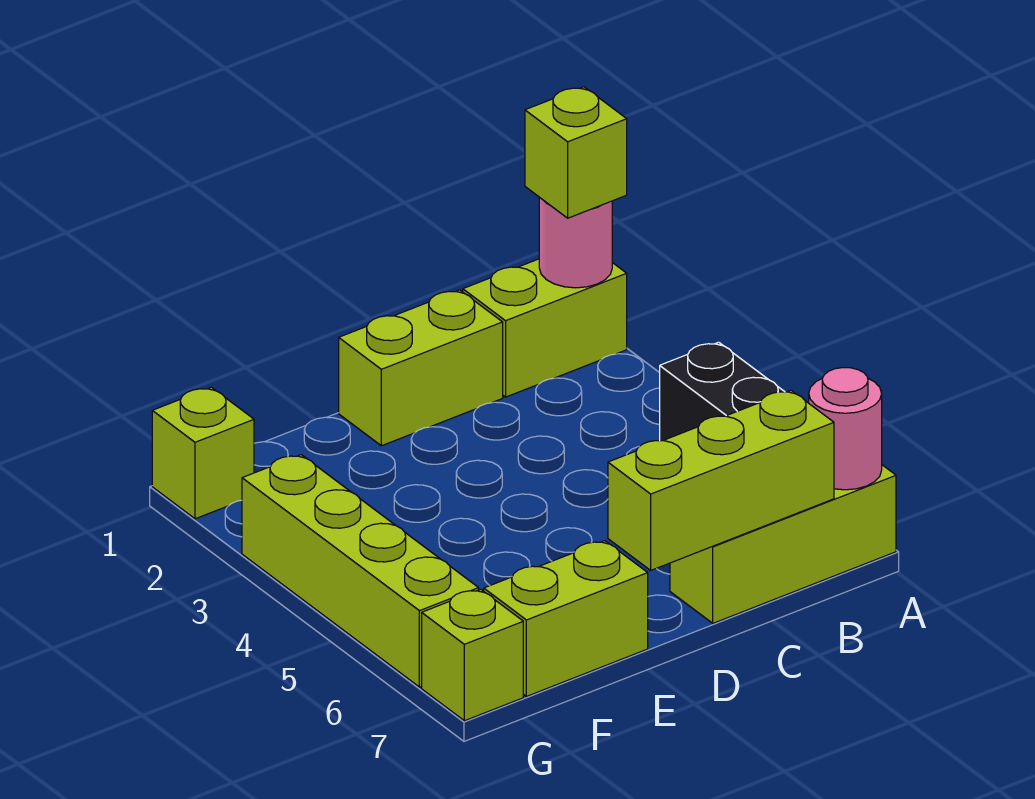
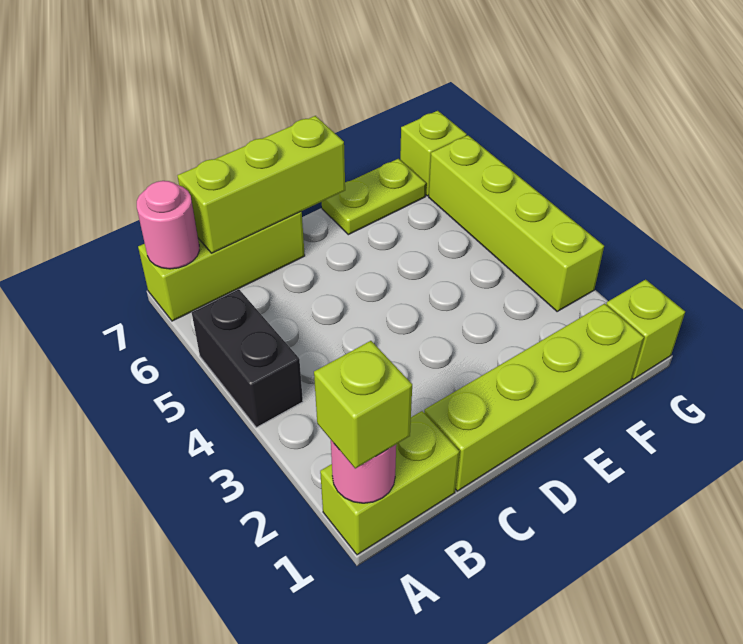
lime brick C1:D1 level 1 -> lime brick C1:F1 level 1
lime brick E7:F7 level 1 -> lime plate E7:F7 level 1

